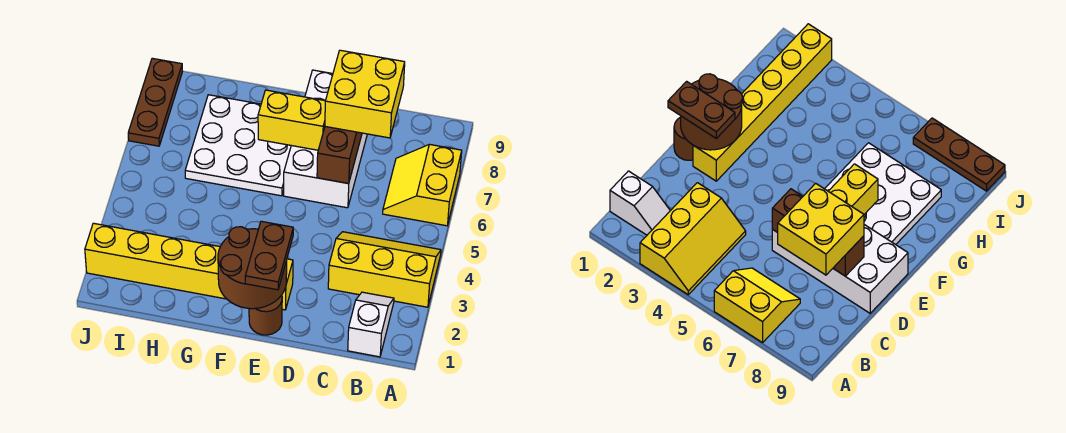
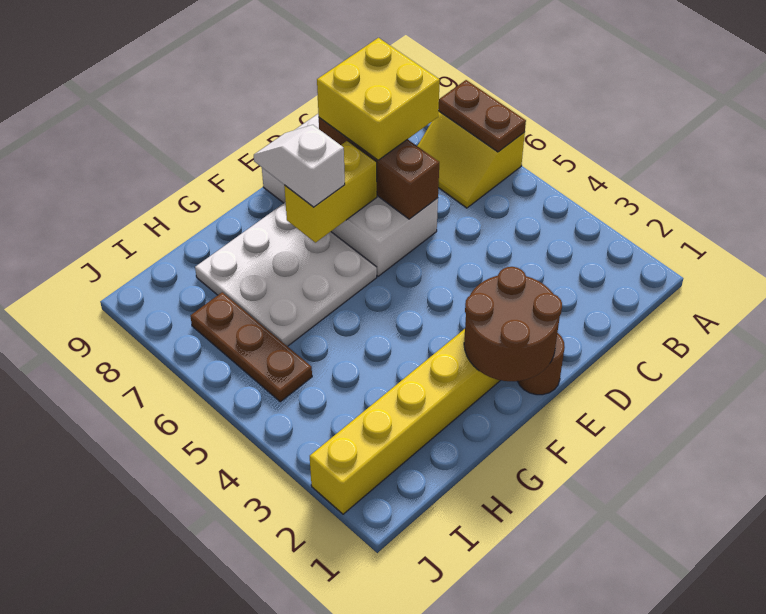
yellow slope A3:C4 level 1 top 3 -> none
white slope B1:B2 level 1 top 1 -> white slope F7:F8 level 3 top 7
brown plate E1:E2 level 3 -> brown plate A6:A7 level 2
brown plate J7:J9 level 1 -> brown plate I5:I7 level 1

